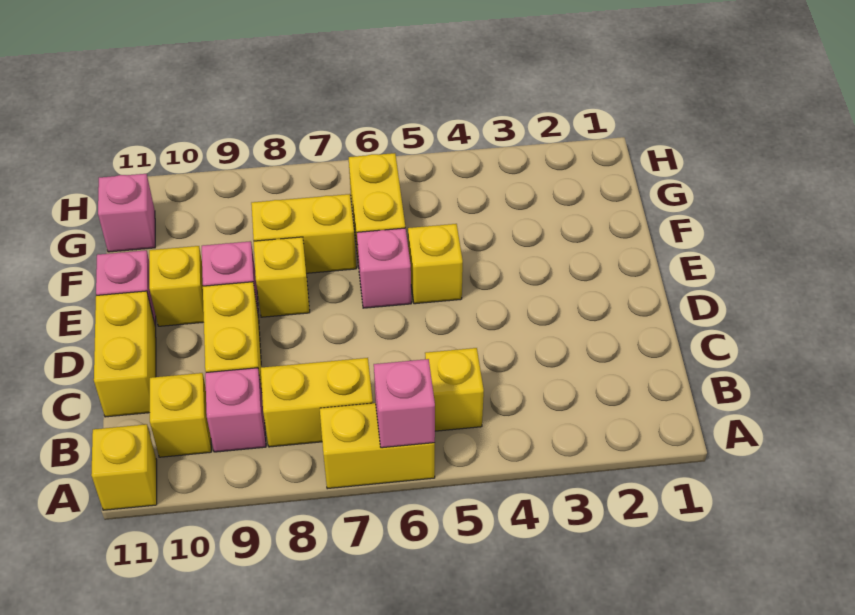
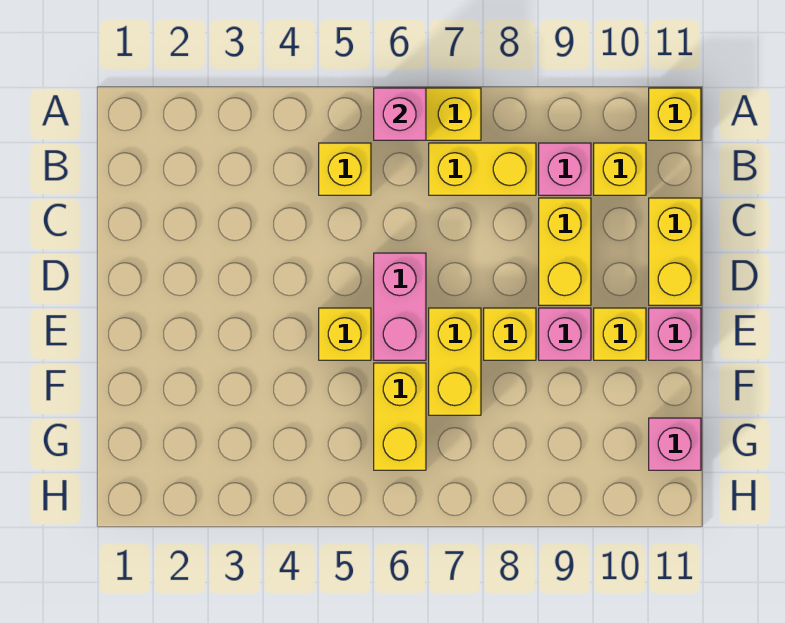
pink brick E6 level 1 -> pink brick D6:E6 level 1
yellow brick F7:F8 level 1 -> yellow brick E7:F7 level 1

